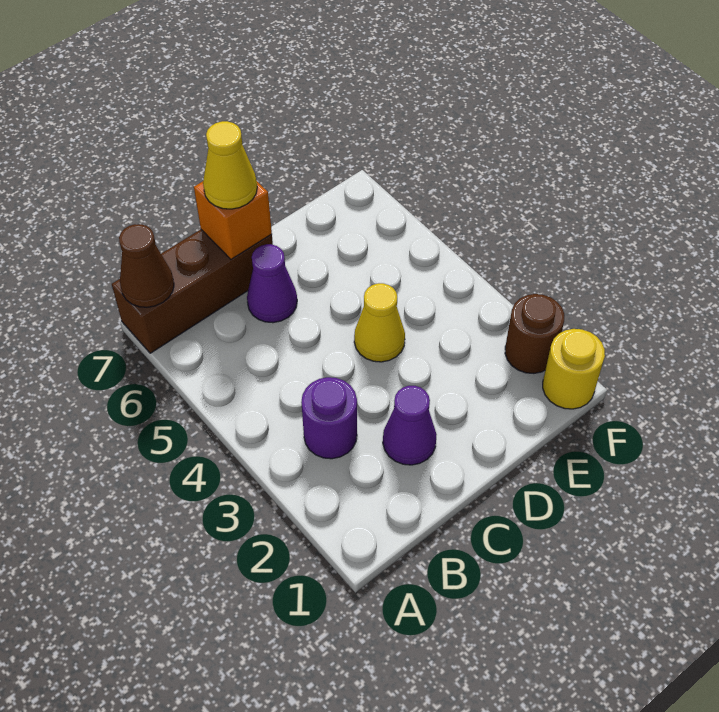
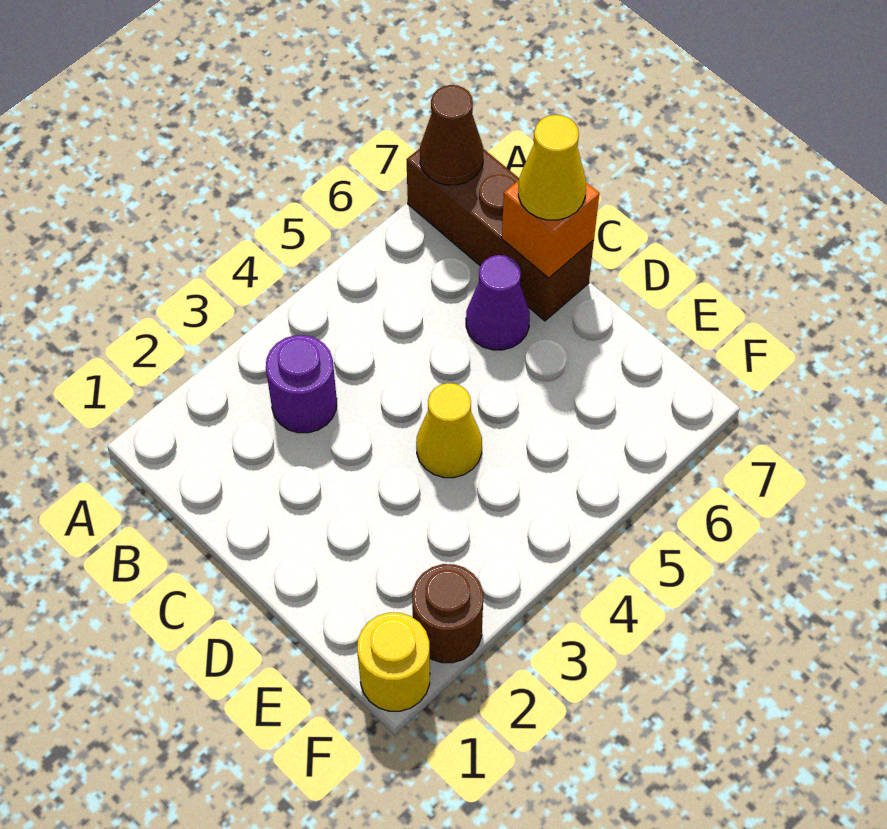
purple cone C2 level 1 -> none

